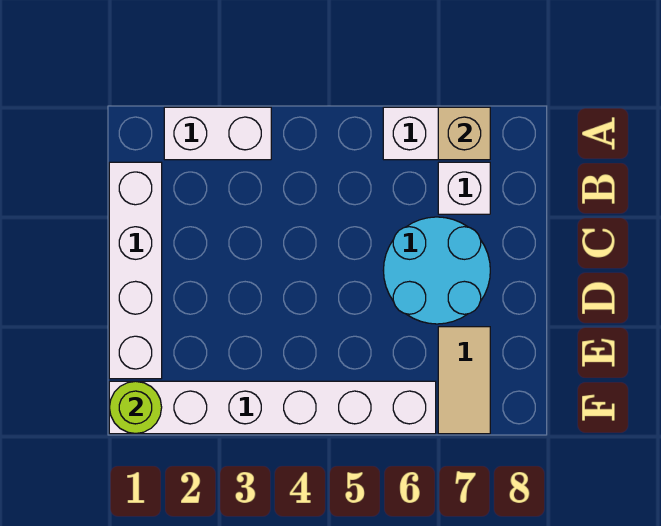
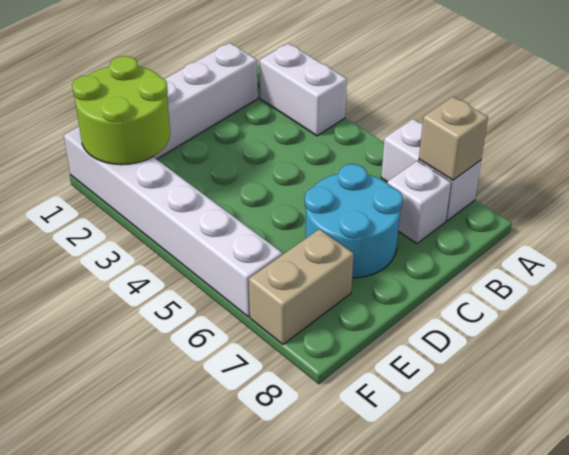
tan tile E7:F7 level 1 -> tan brick E7:F7 level 1
lime round brick F1 level 2 -> lime round brick E1:F2 level 2

